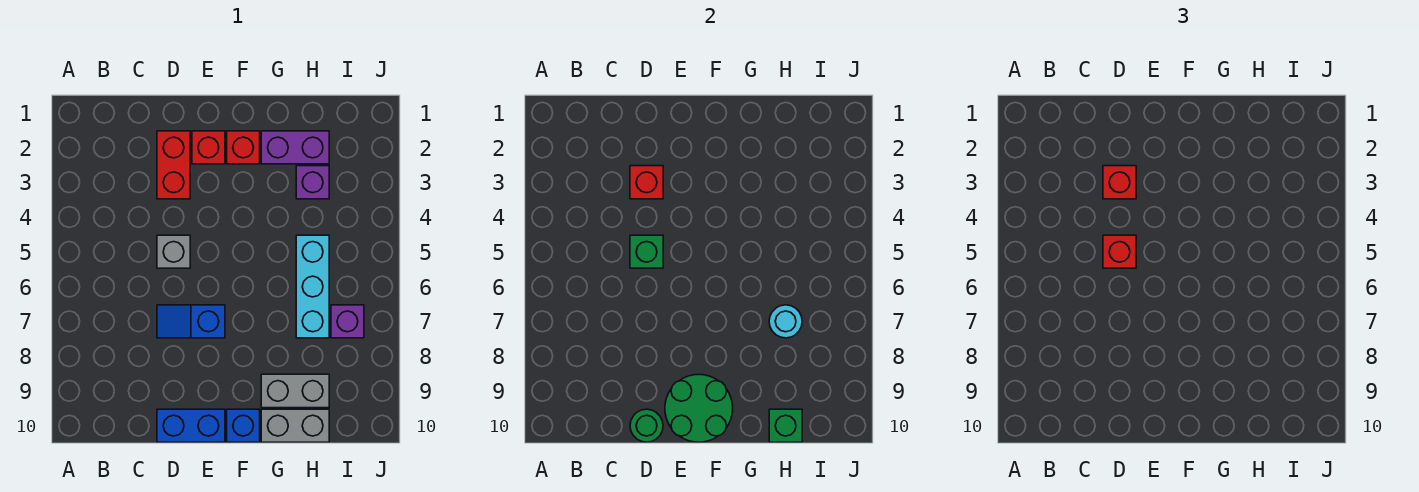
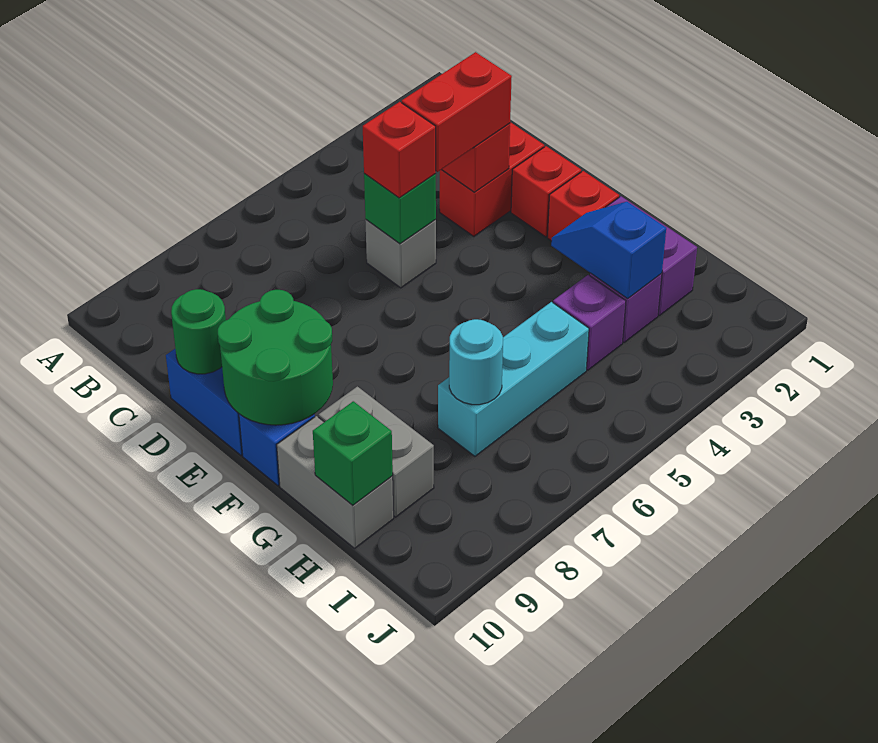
red brick D3 level 3 -> red brick D3:D4 level 3
blue slope D7:E7 level 1 top E -> blue slope G3:H3 level 2 top H
purple brick I7 level 1 -> purple brick H4 level 1

